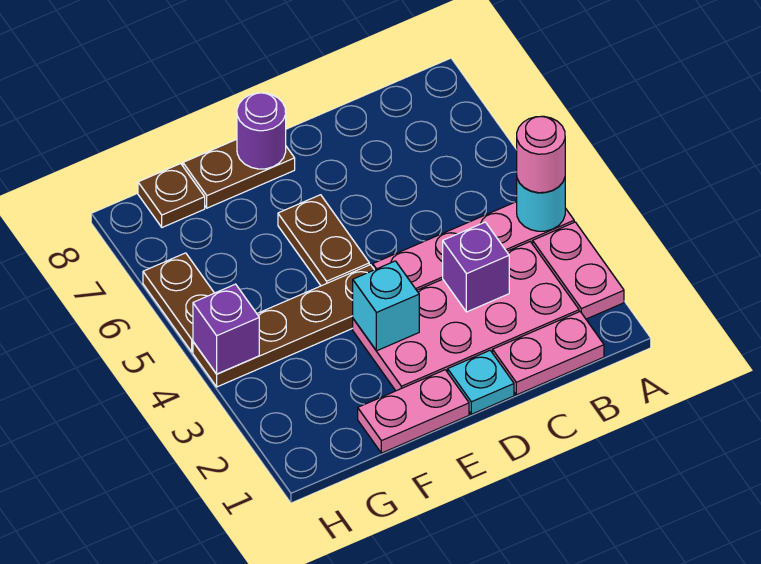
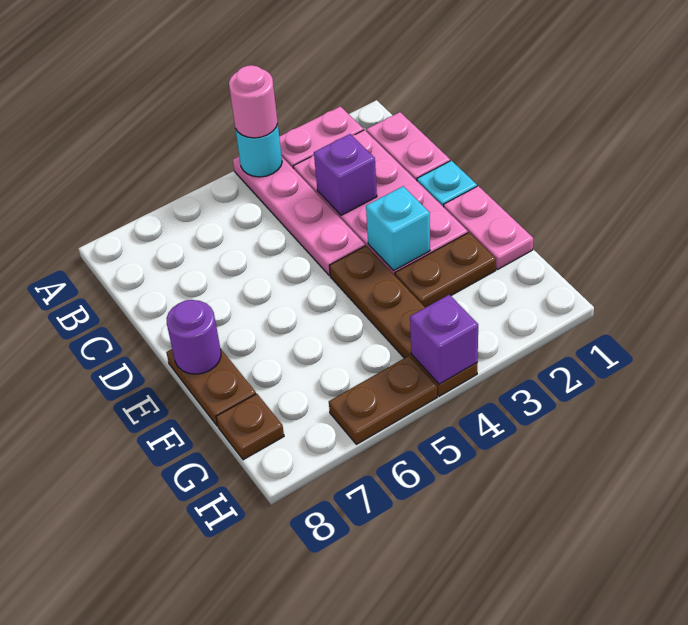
brown plate E5:E6 level 1 -> brown plate F2:F3 level 1

